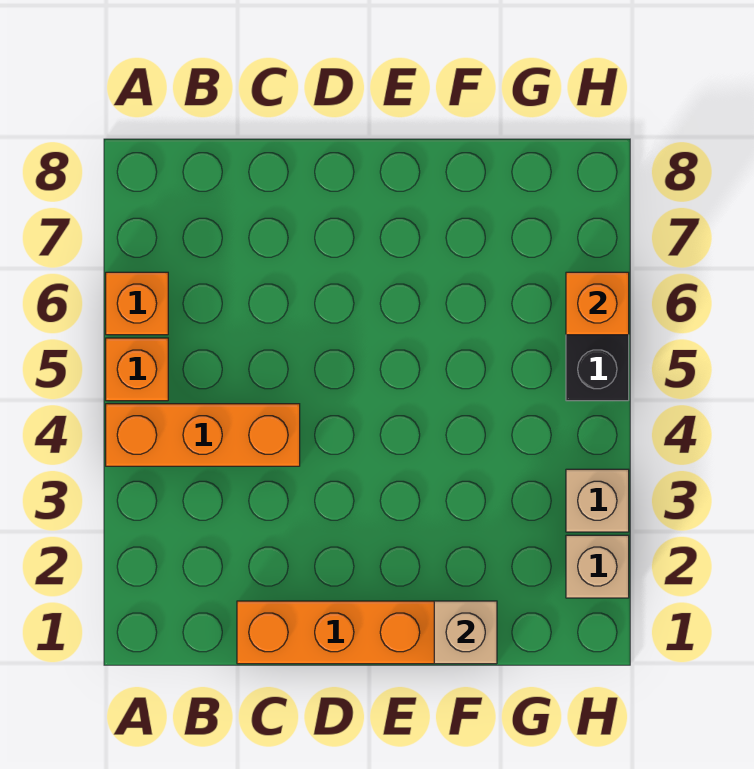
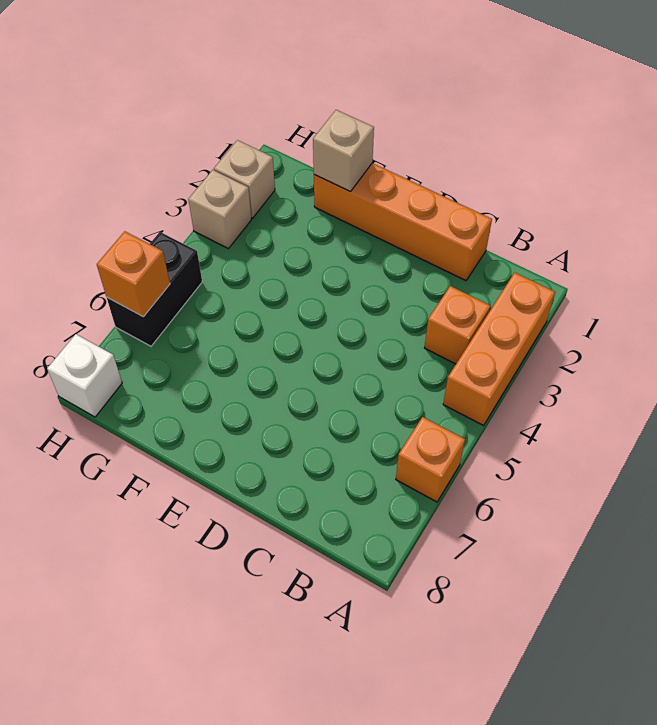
orange brick A4:C4 level 1 -> orange brick A2:A4 level 1
orange brick A5 level 1 -> orange brick B3 level 1
none -> white brick H8 level 1

